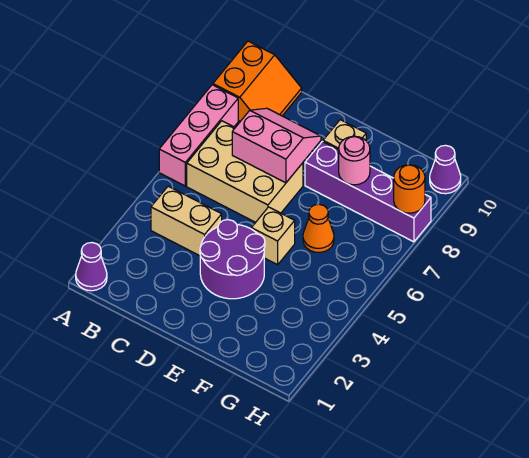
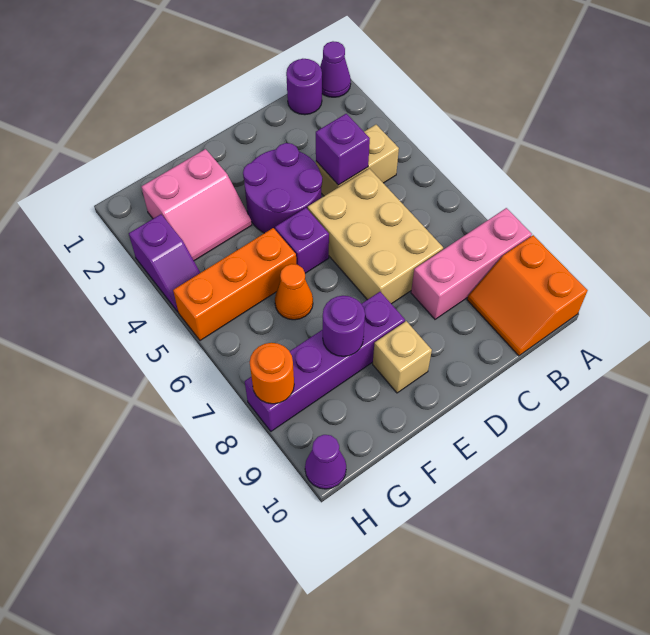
pink brick A6:A8 level 1 -> pink brick A8:C8 level 1
none -> purple round brick B1 level 1
tan brick B6:D7 level 1 -> tan brick C5:D7 level 1
none -> purple brick C4 level 2
pink slope C7:D8 level 2 top 7 -> pink slope F2:G3 level 1 top 2
tan brick E5 level 1 -> purple brick E5 level 1
none -> orange brick F5:H5 level 1
pink round brick F8 level 2 -> purple round brick F8 level 2
none -> purple slope H3:H4 level 1 top 3

